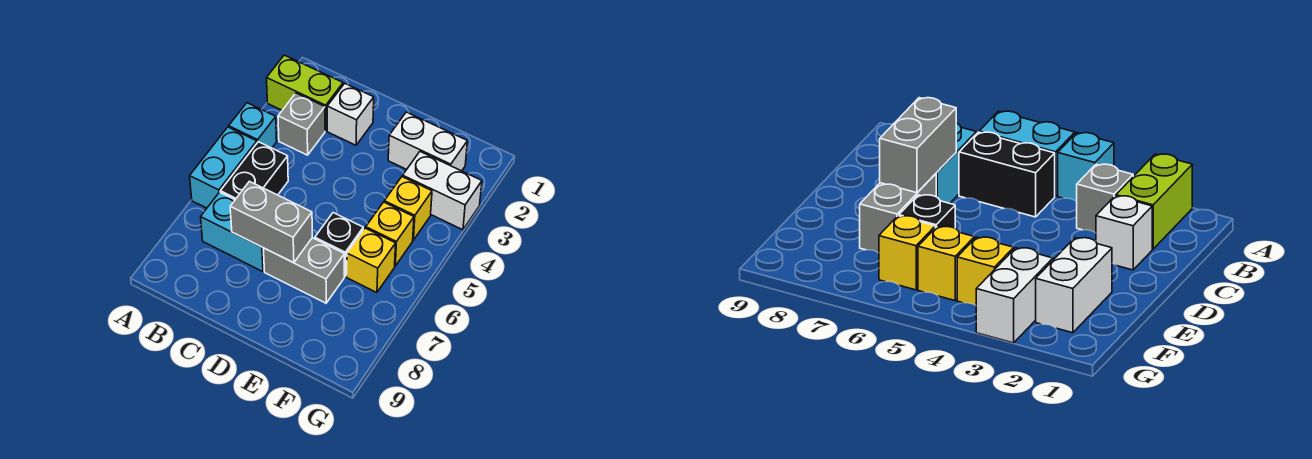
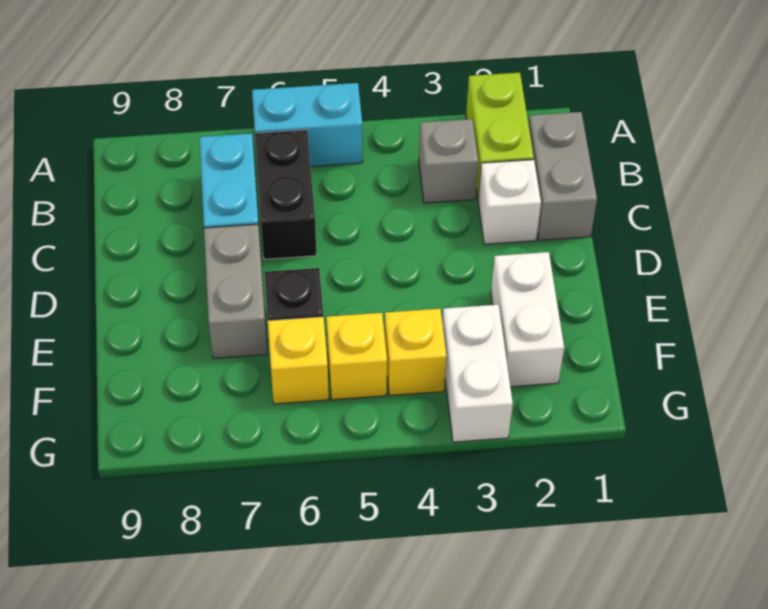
cyan brick A4 level 1 -> none
black brick B5:B6 level 1 -> black brick B6:C6 level 1
grey brick C7:D7 level 2 -> grey brick B1:C1 level 1

